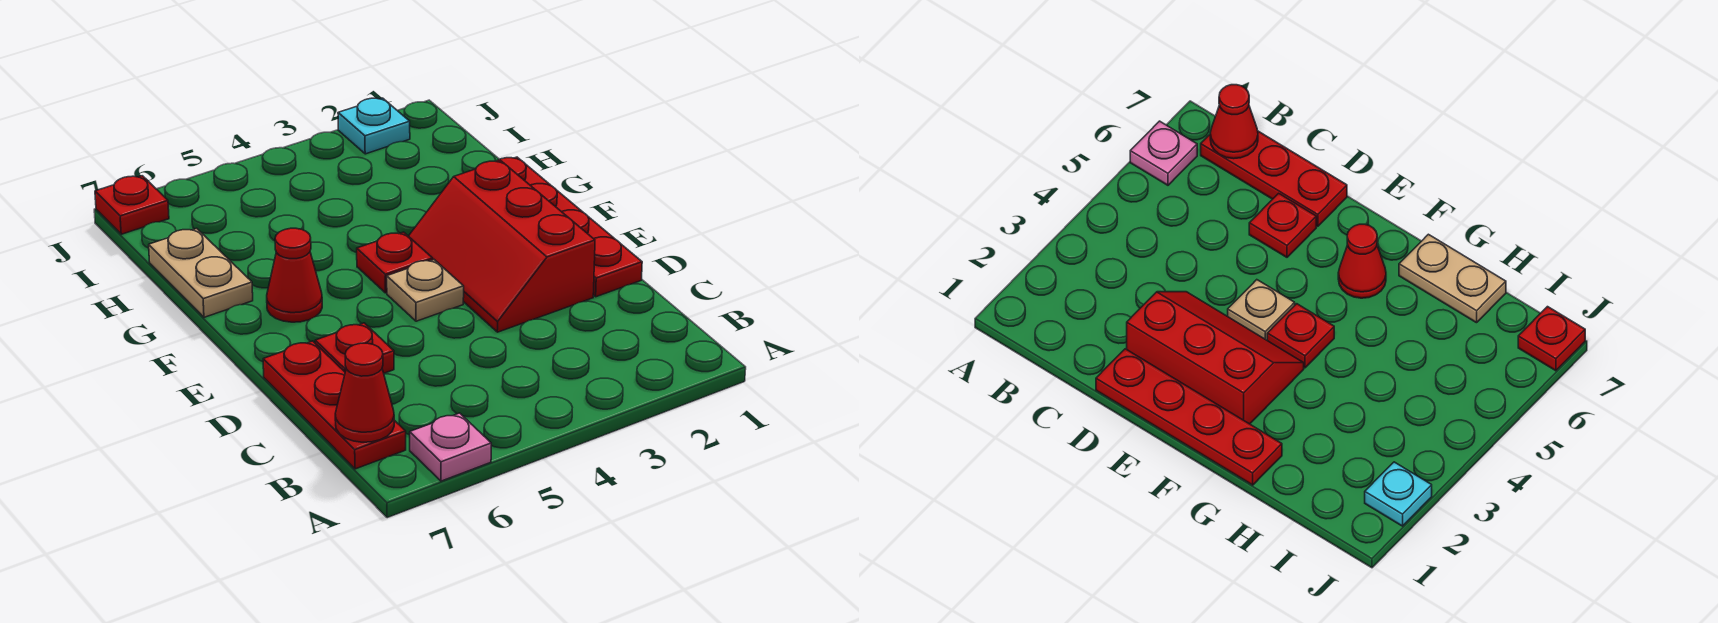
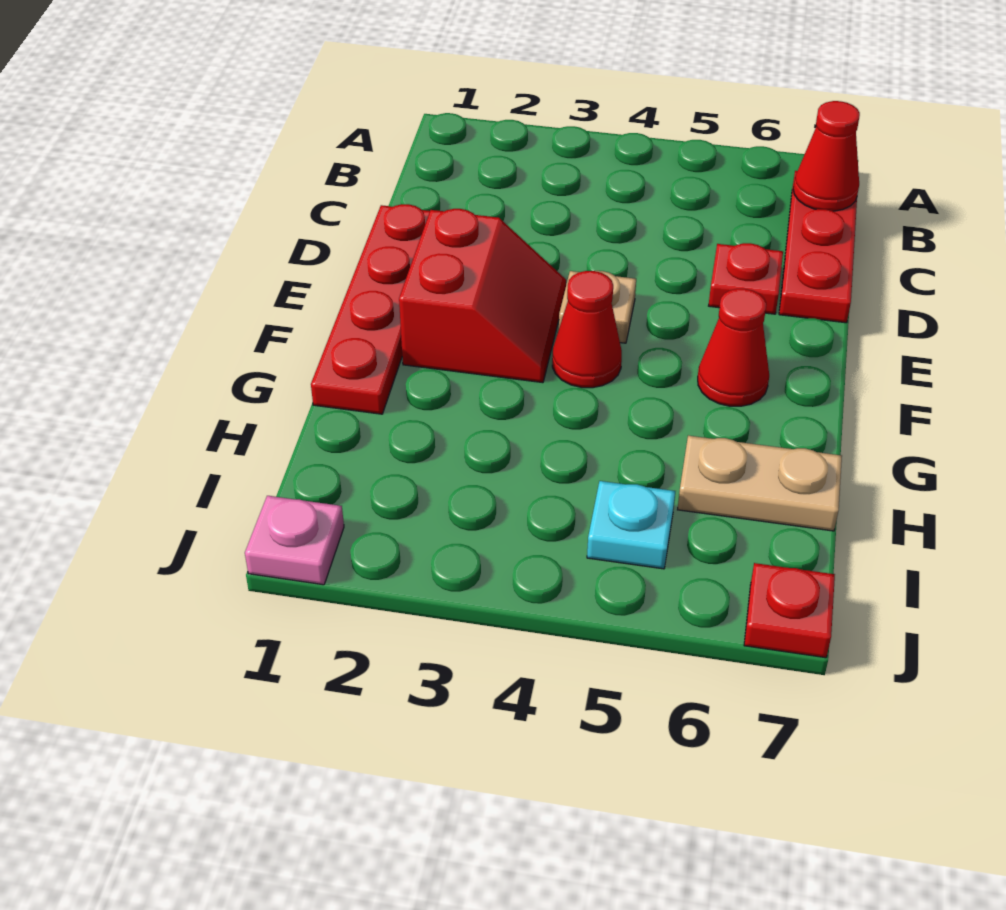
pink plate A6 level 1 -> pink plate J1 level 1
red slope D2:F3 level 1 top 2 -> red slope E2:F3 level 1 top 2
red plate F4 level 1 -> red cone F4 level 1
tan plate G7:H7 level 1 -> tan plate H6:H7 level 1
cyan plate J2 level 1 -> cyan plate I5 level 1

